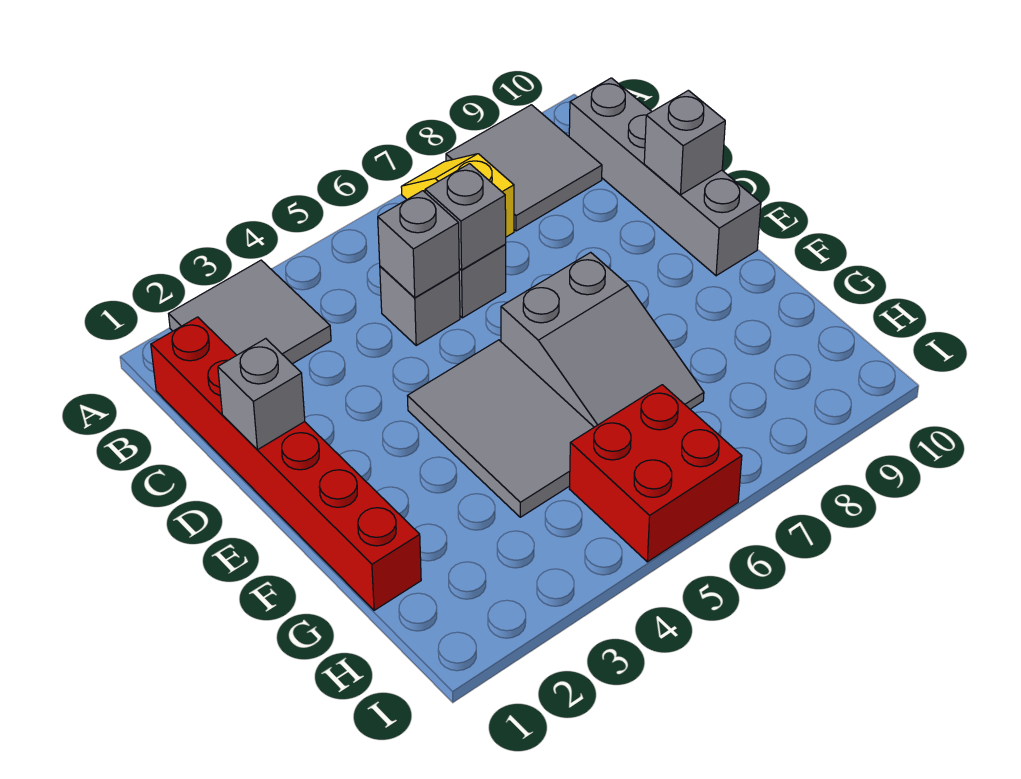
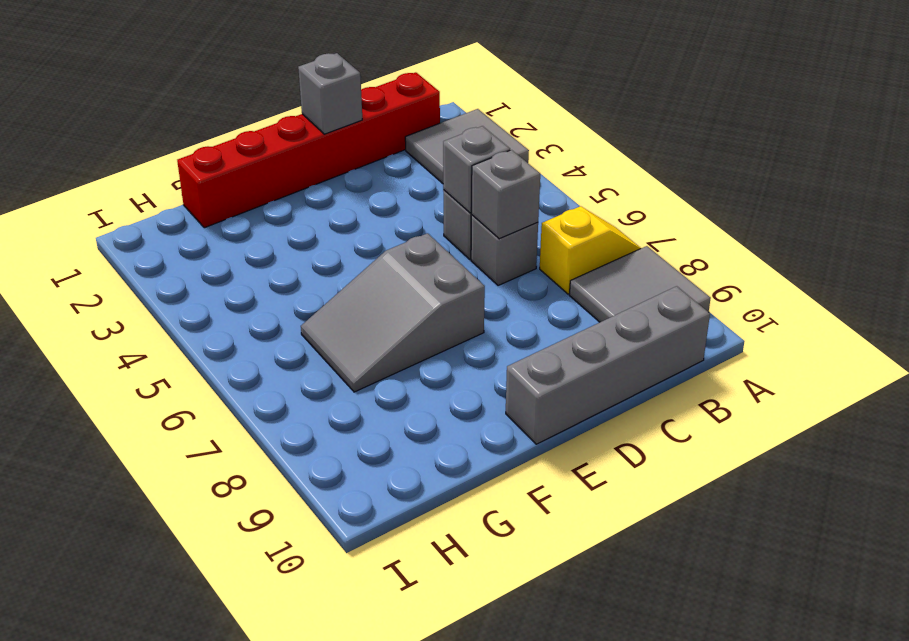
grey brick D10 level 2 -> none
grey tile E4:G5 level 1 -> none
red brick H5:I6 level 1 -> none

